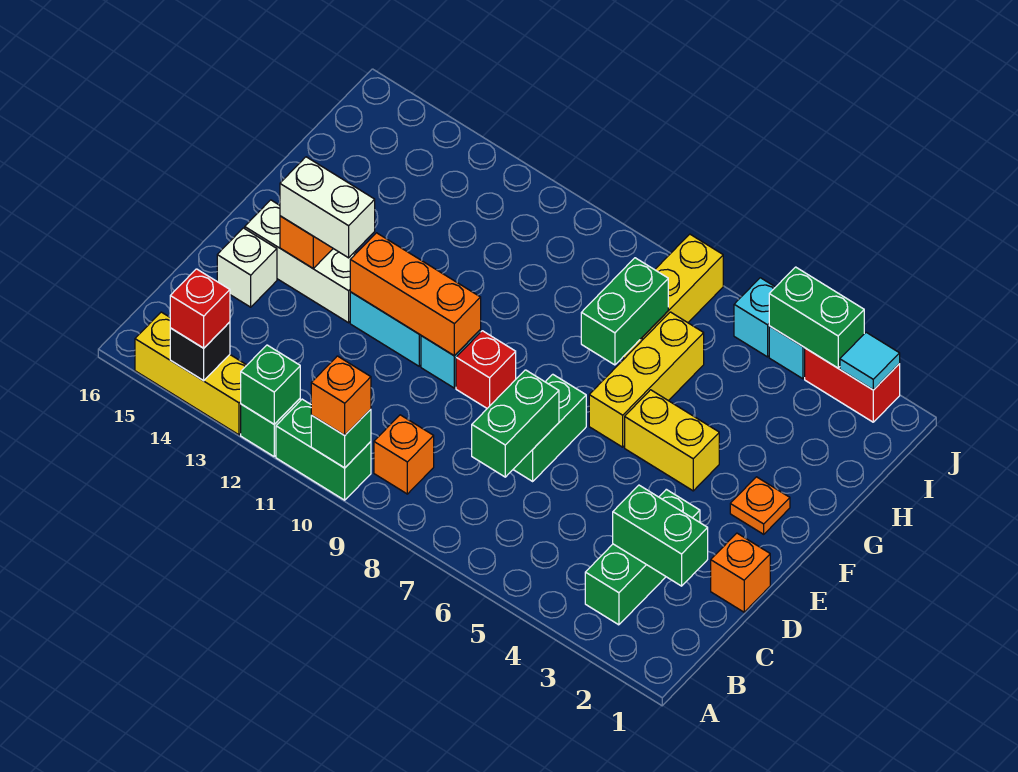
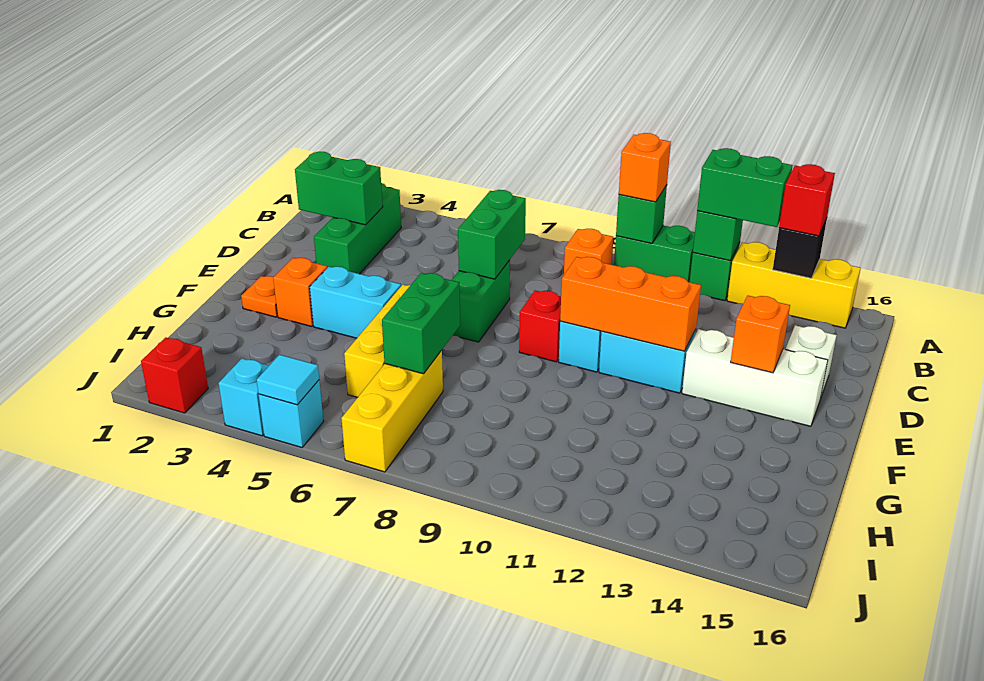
orange brick D1 level 1 -> orange brick F3 level 1
white brick E13:E14 level 3 -> none
yellow brick F4:F5 level 1 -> cyan brick F4:F5 level 1
red brick J2:J3 level 1 -> red brick J2 level 1
cyan tile J2 level 2 -> cyan tile J5 level 2
green brick J3:J4 level 2 -> green brick A12:A13 level 3

